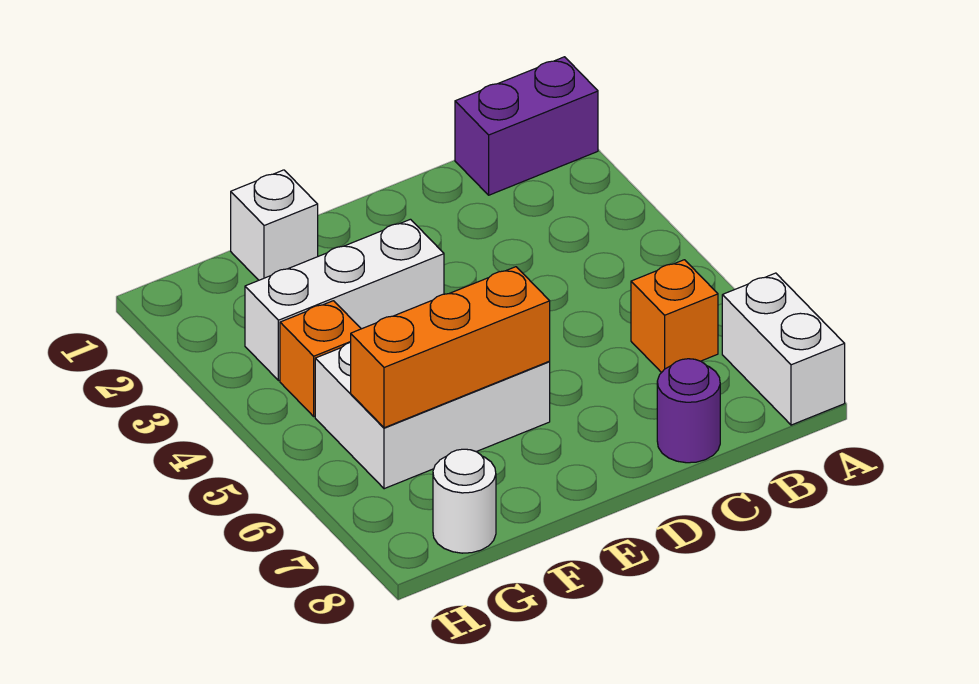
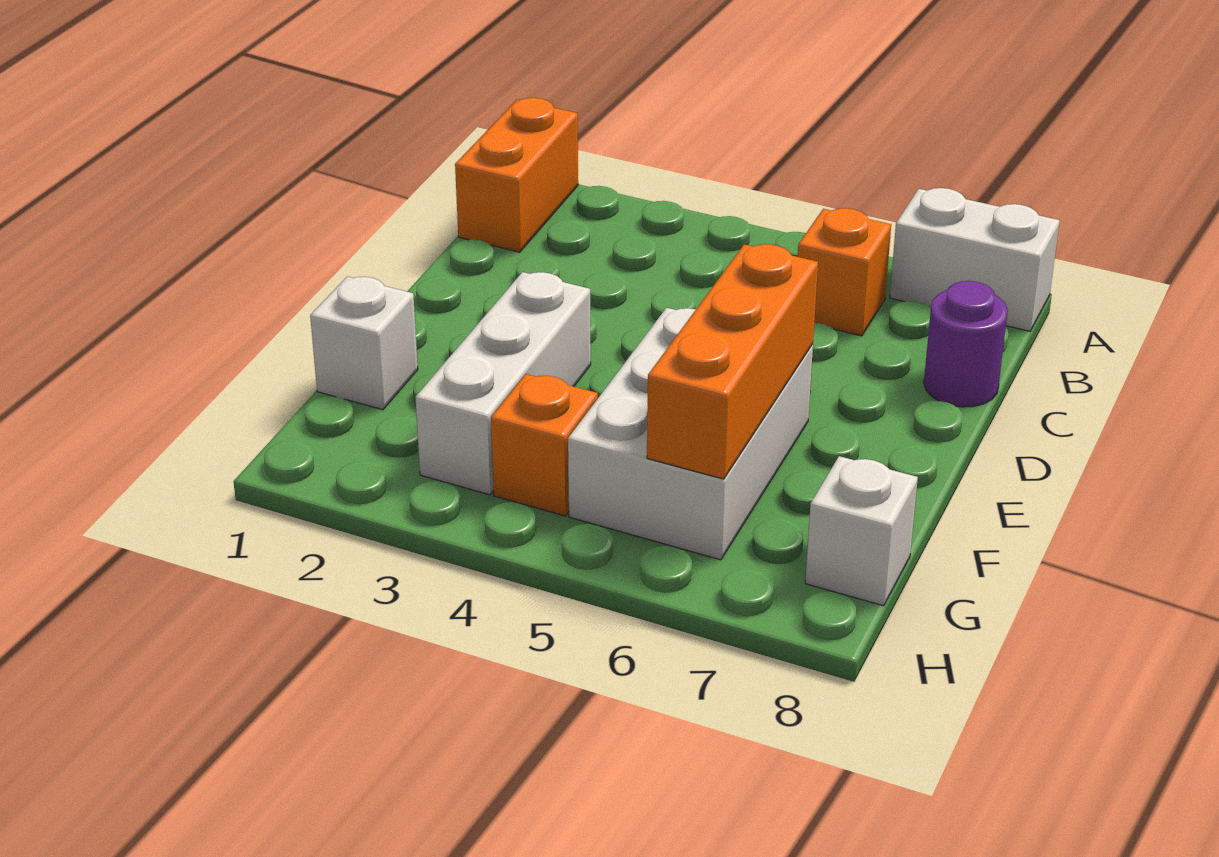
purple brick A1:B1 level 1 -> orange brick A1:B1 level 1
white round brick G8 level 1 -> white brick G8 level 1

